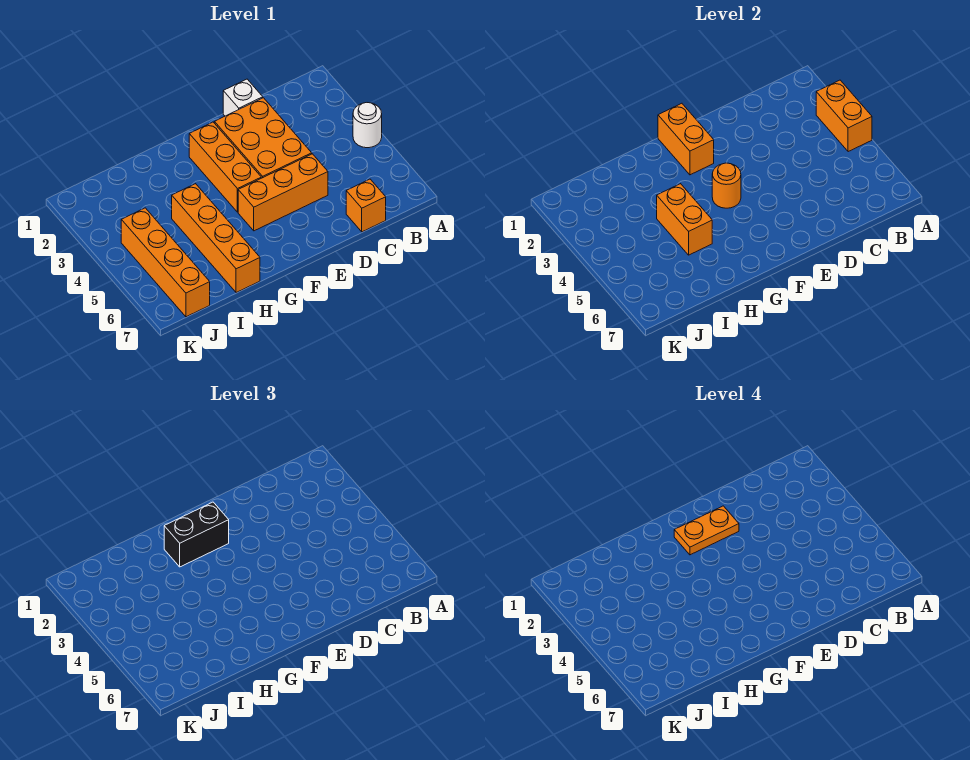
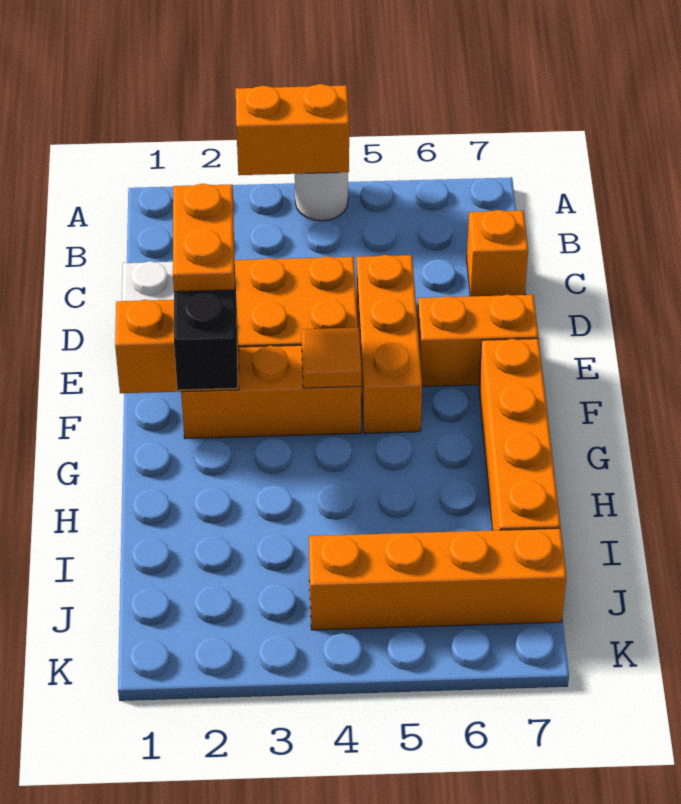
orange round brick F4 level 2 -> orange tile F4 level 2
orange brick H4:H7 level 1 -> orange brick F7:I7 level 1
orange brick H4:H5 level 2 -> orange brick E6:E7 level 1

